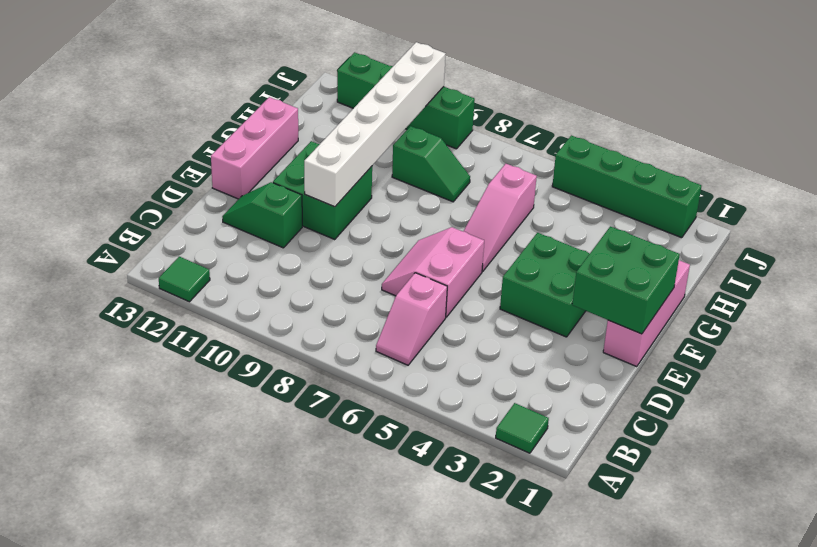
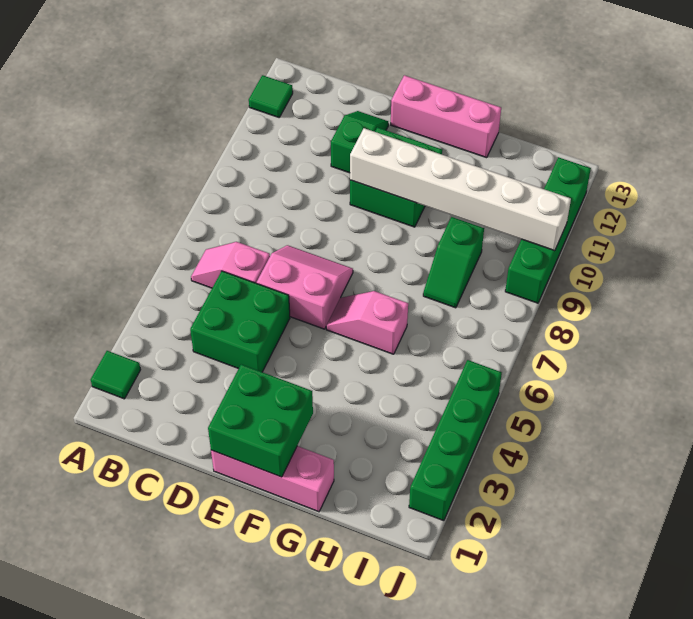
green brick E3:F4 level 1 -> green brick C4:D5 level 1
pink slope F6:H6 level 1 top H -> pink slope F6:G6 level 1 top G

